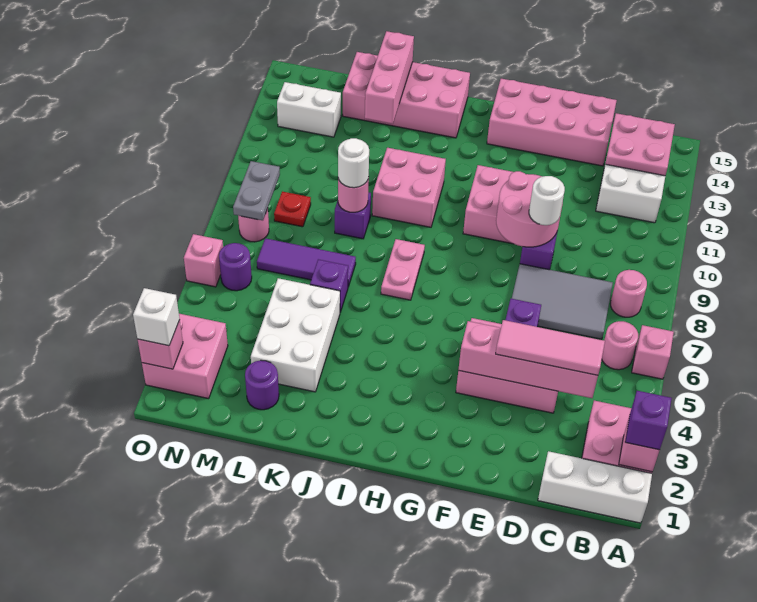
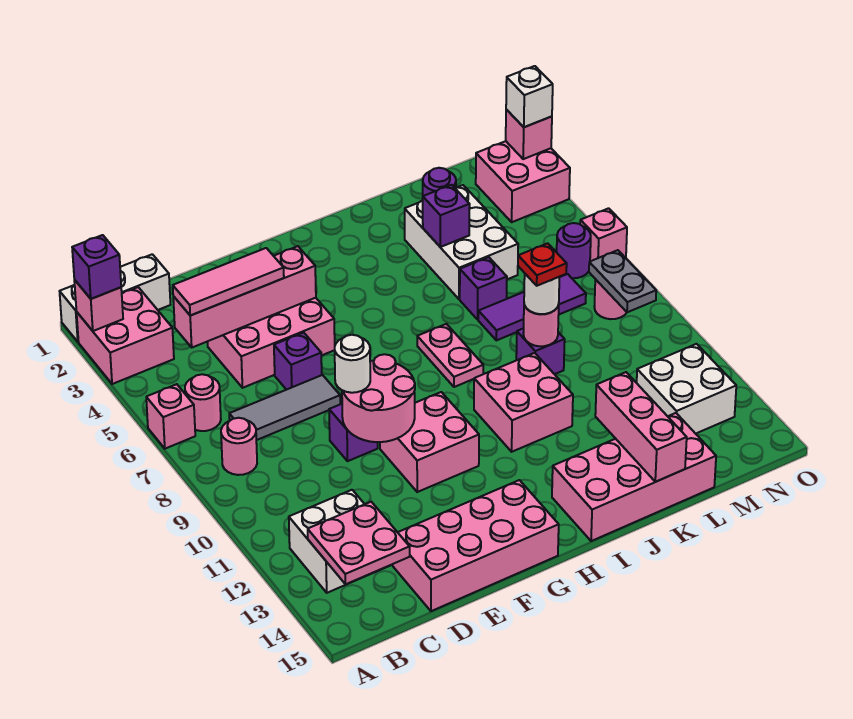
grey tile C7:E8 level 1 -> grey tile C7:E7 level 1
none -> purple brick K4 level 2
red plate M9 level 1 -> red plate K9 level 4
white brick M13:N13 level 1 -> white brick M12:N13 level 1

